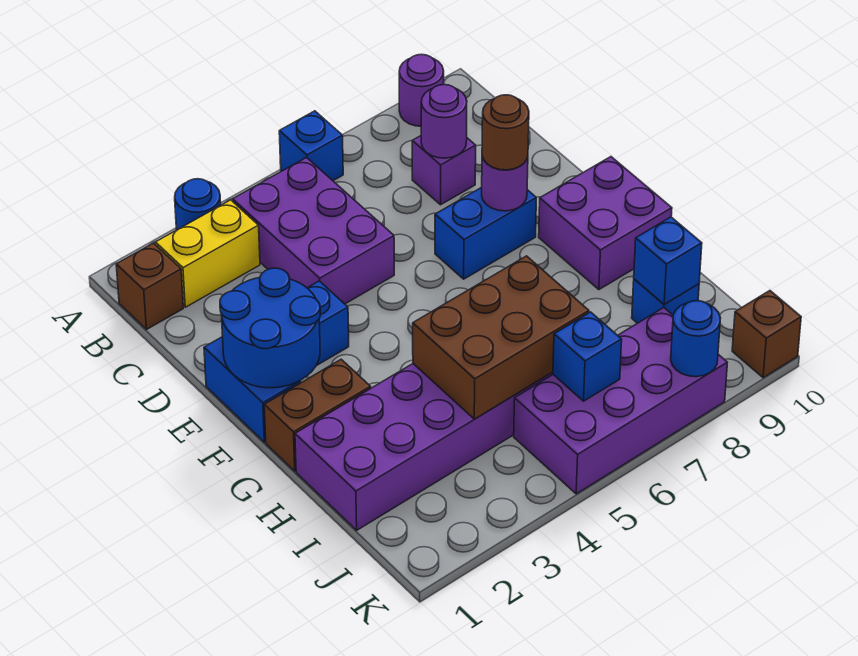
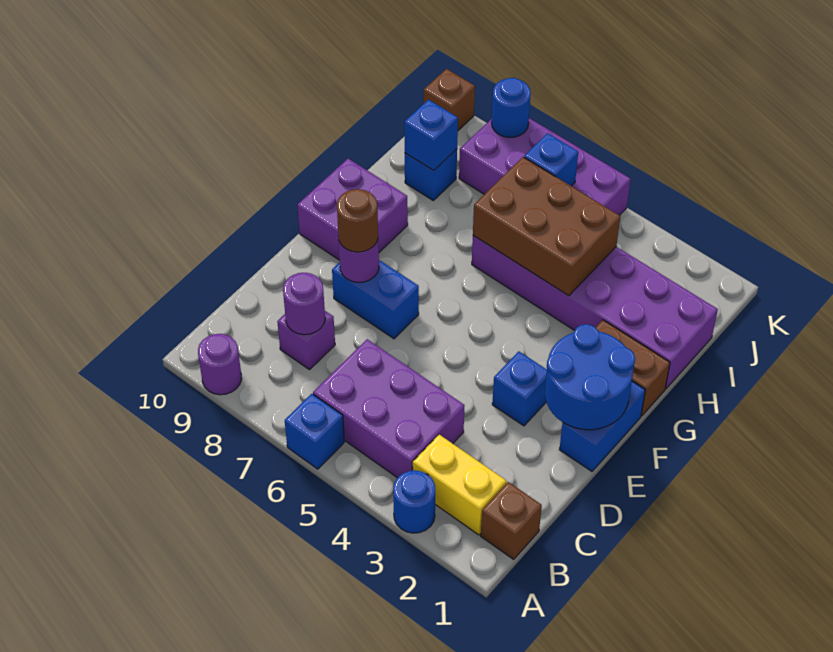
purple brick B4:D5 level 1 -> purple brick B4:C6 level 1

